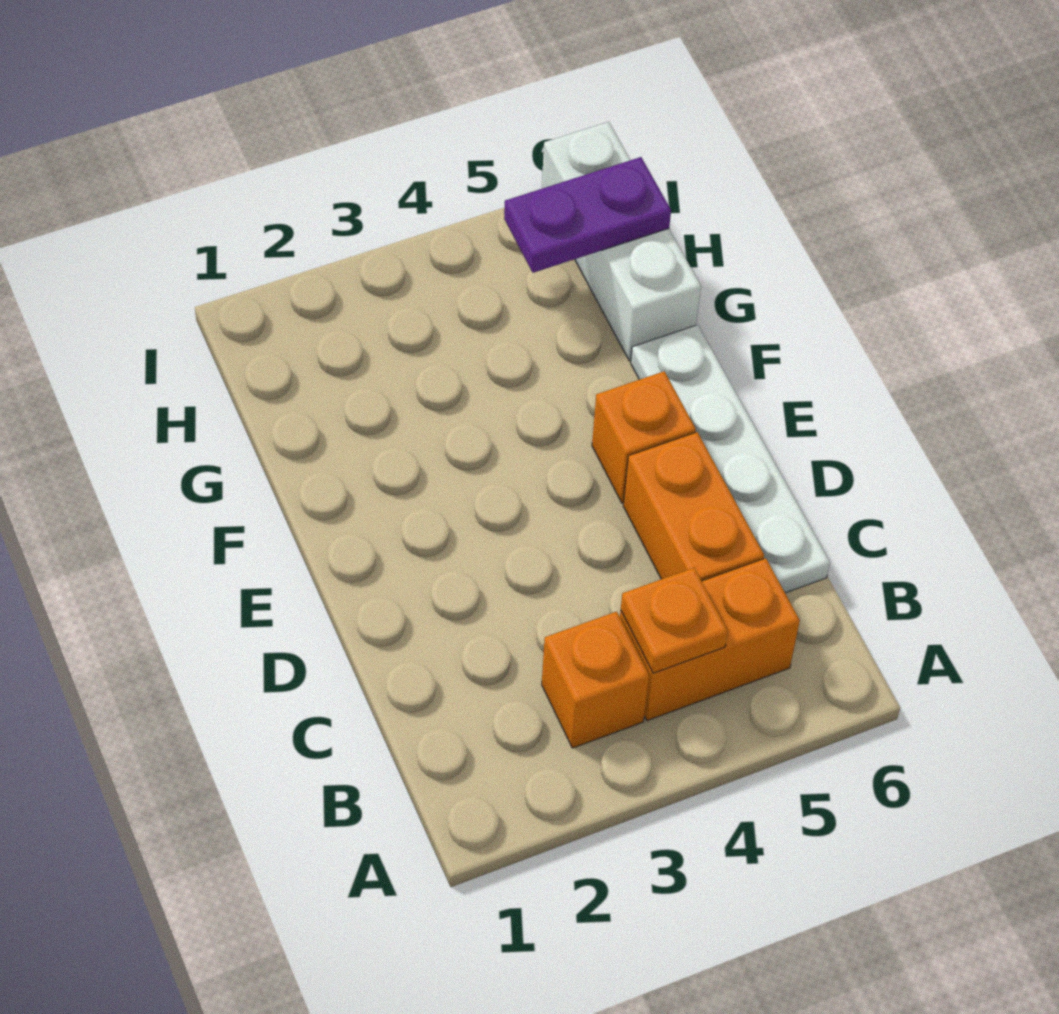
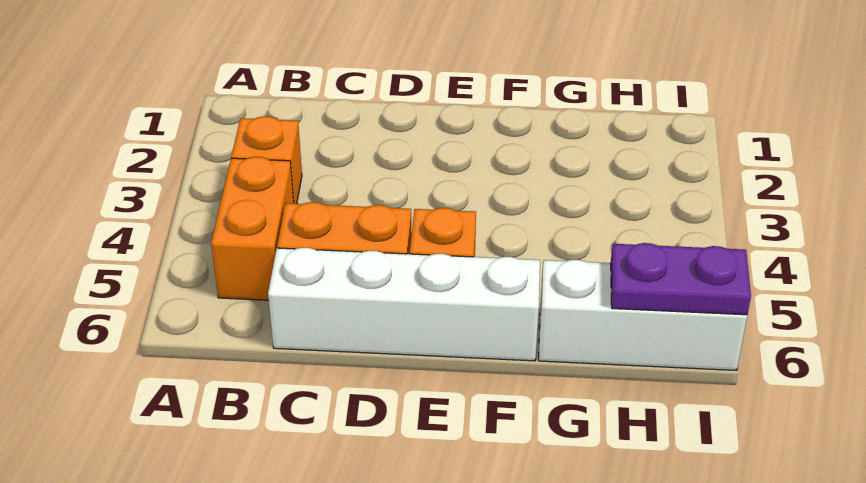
orange plate B4 level 2 -> none
white plate C6:F6 level 1 -> white brick C6:F6 level 1
purple plate H5:H6 level 2 -> purple plate H6:I6 level 2

